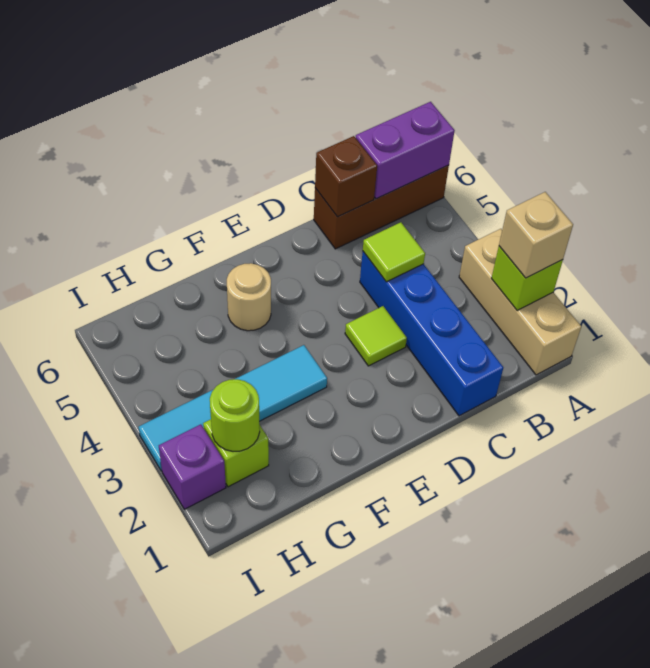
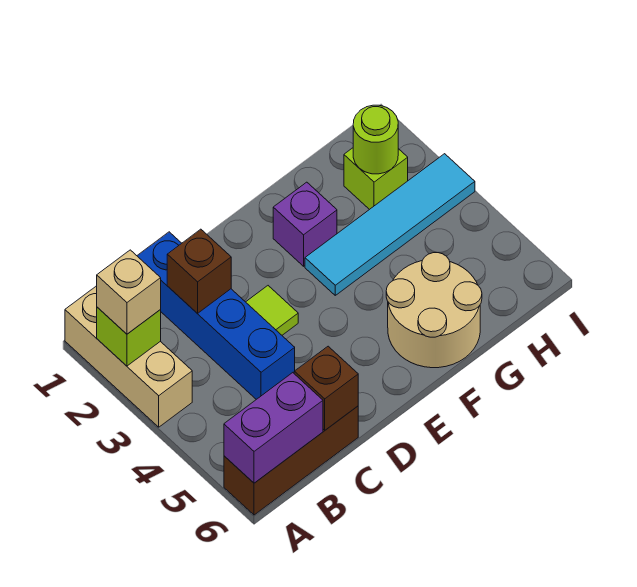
none -> brown brick C2 level 2
lime tile C4 level 2 -> none
tan round brick F5 level 1 -> tan round brick F5:G6 level 1
purple brick I2 level 1 -> purple brick F2 level 1

